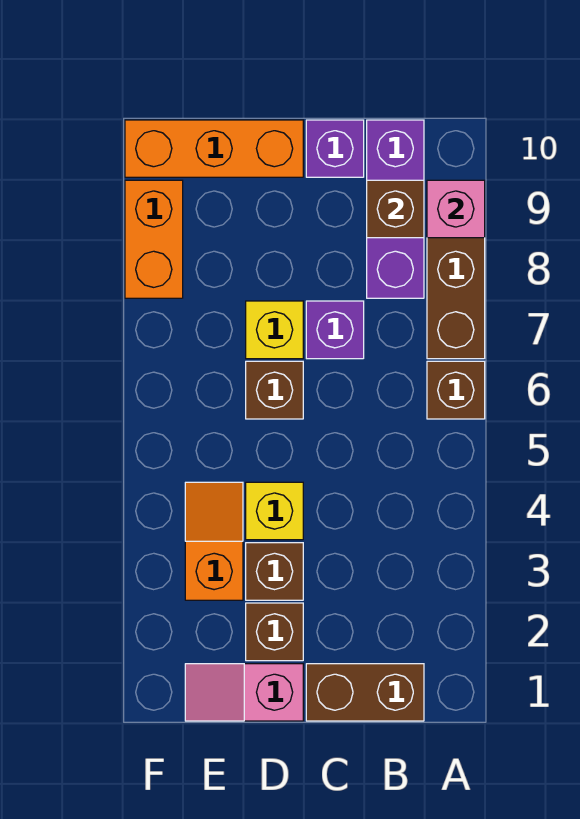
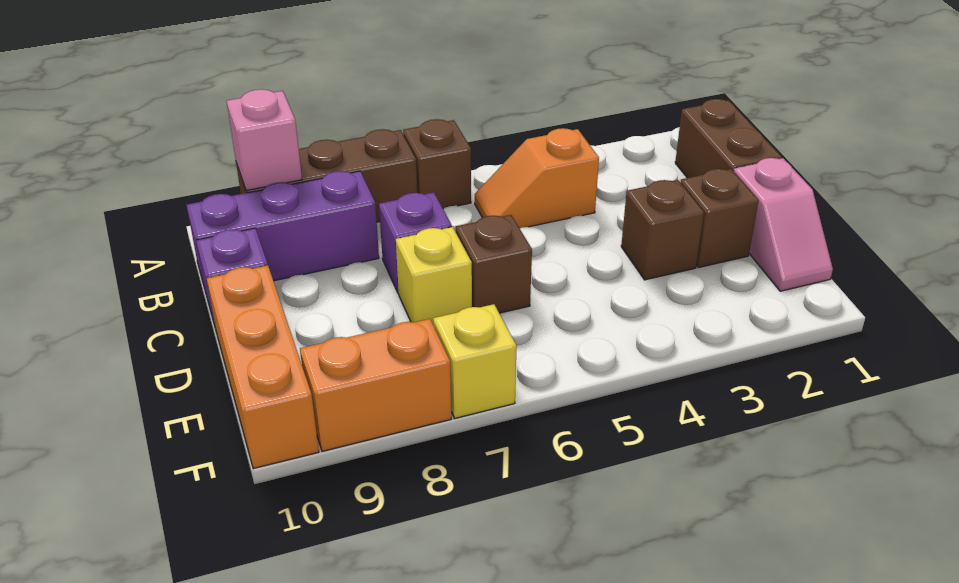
brown brick B9 level 2 -> none
yellow brick D4 level 1 -> yellow brick F7 level 1
orange slope E3:E4 level 1 top 3 -> orange slope B4:B5 level 1 top 4

